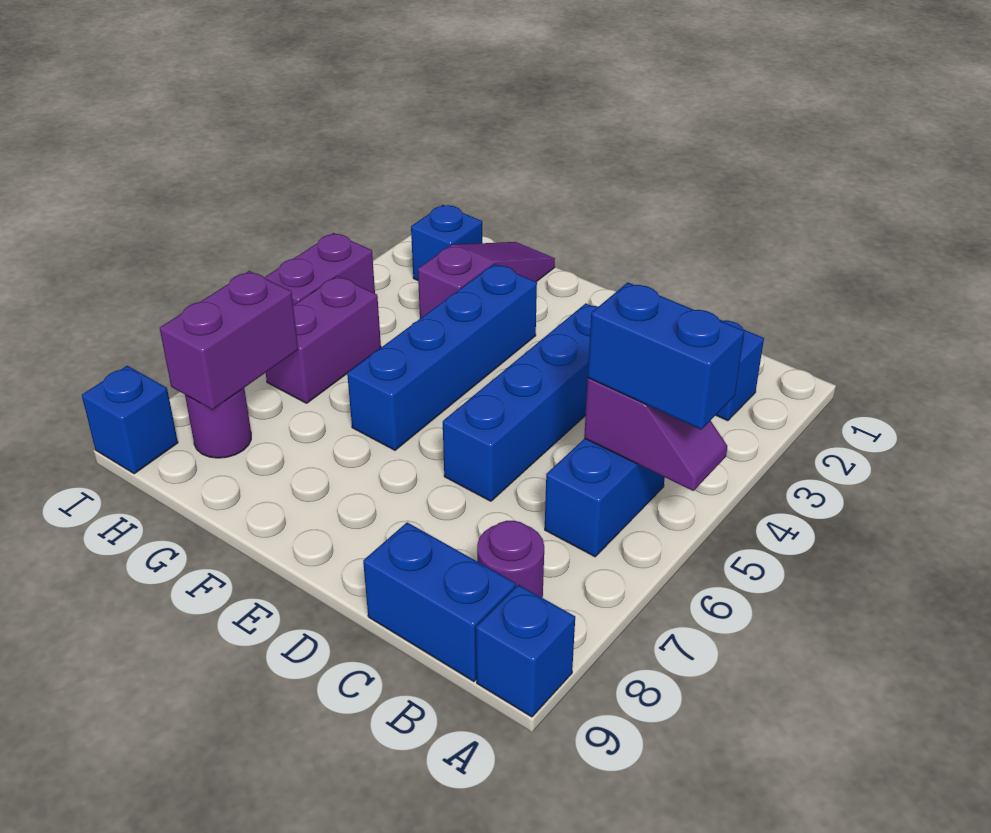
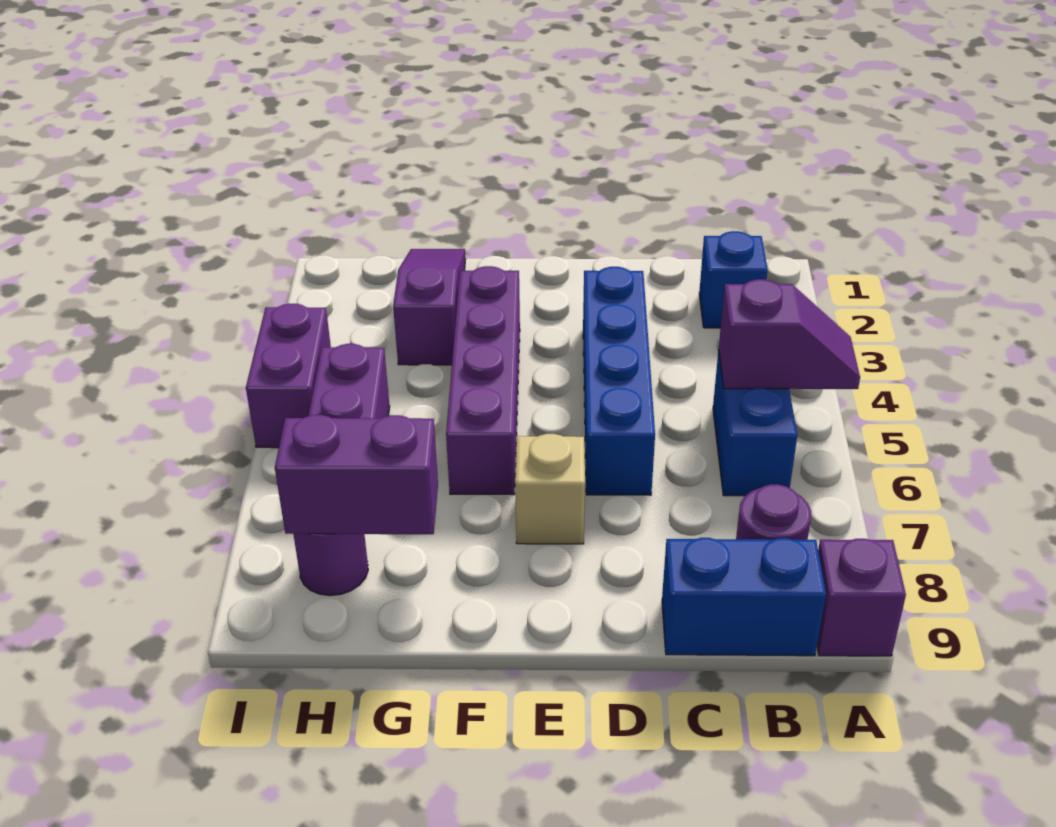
blue brick A5:B5 level 3 -> none
blue brick A9 level 1 -> purple brick A9 level 1
none -> tan brick E7 level 1
blue brick F3:F6 level 1 -> purple brick F3:F6 level 1
blue brick H2 level 1 -> none
purple brick H7:H8 level 2 -> purple brick G8:H8 level 2
blue brick I9 level 1 -> none

